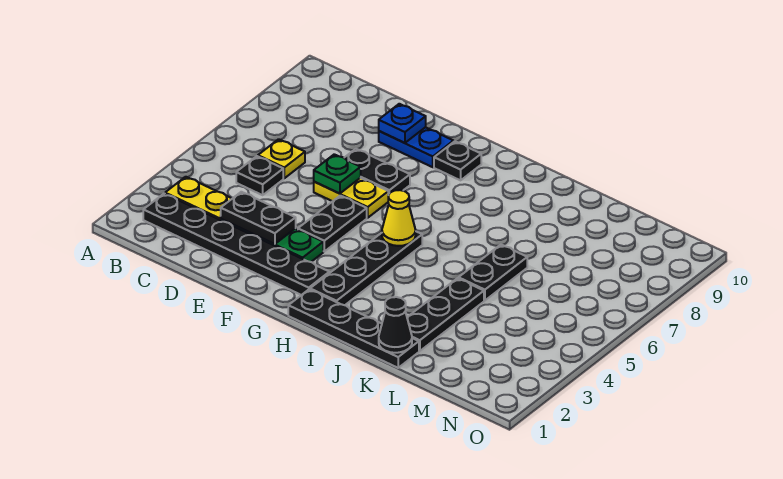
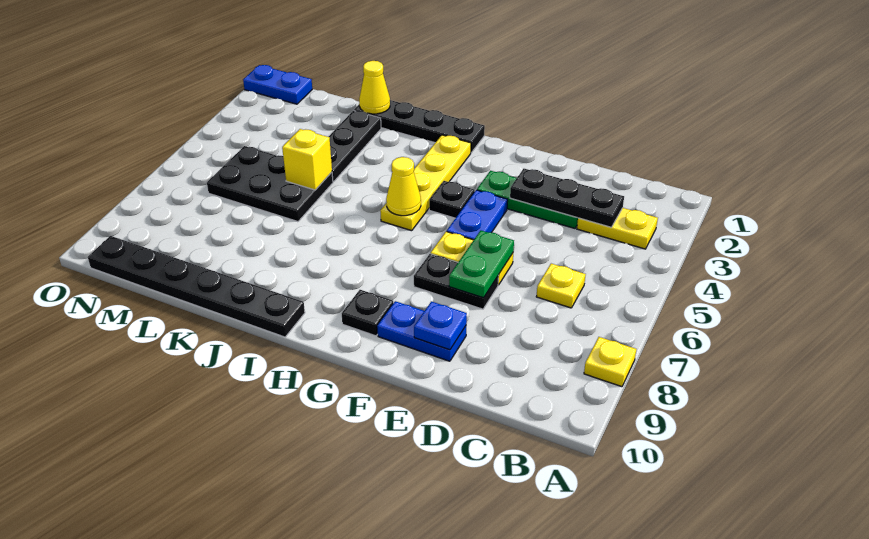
none -> yellow plate A8 level 1
black plate B2:G2 level 1 -> black plate I10:N10 level 1
black plate C5 level 1 -> black plate G4 level 1
black plate D3:E3 level 2 -> black plate C3:E3 level 2
green plate E6 level 2 -> green plate E6:E7 level 2
black plate F4:F5 level 1 -> blue plate F4:F5 level 1
black plate H2:H5 level 1 -> yellow plate H2:H5 level 1
black cone K1 level 2 -> yellow cone K1 level 2
black plate K5:K6 level 1 -> black plate K5:M6 level 1
none -> yellow brick K5 level 2
none -> blue plate N1:O1 level 1

